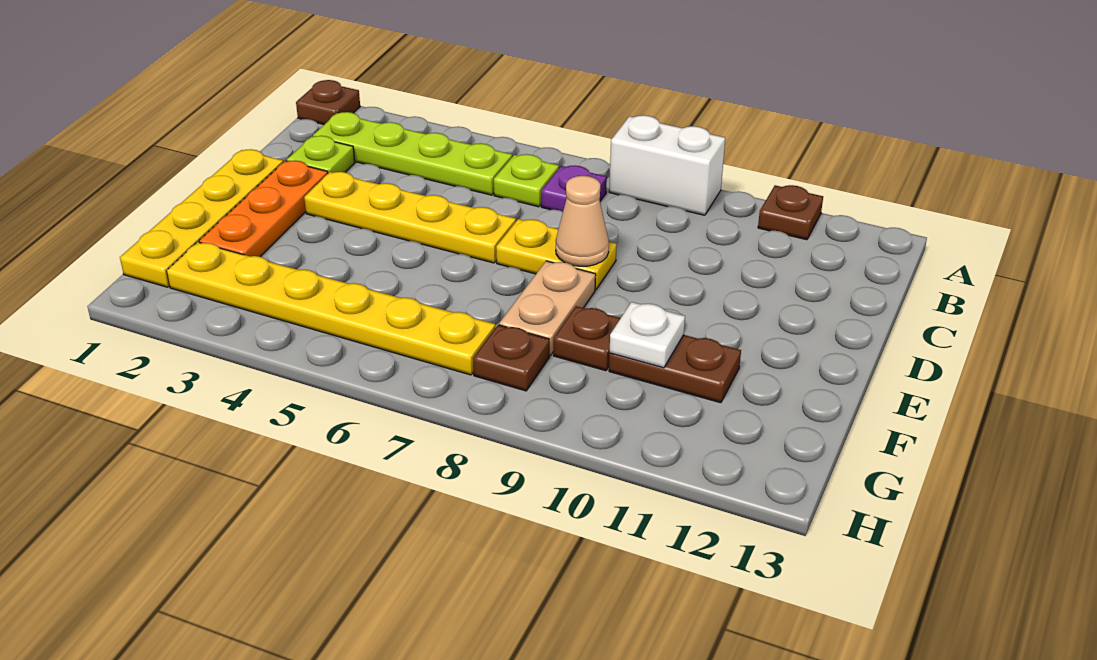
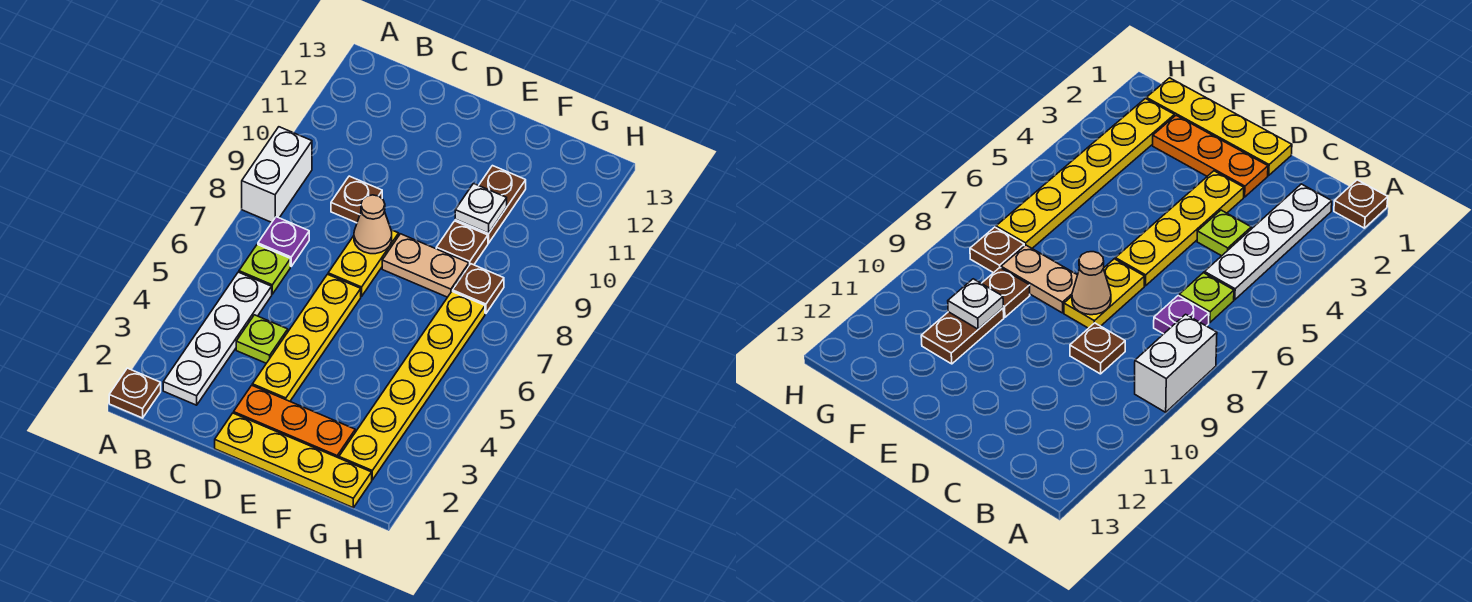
brown plate A11 level 1 -> brown plate C9 level 1
lime plate B2:B5 level 1 -> white plate B2:B5 level 1
lime plate C2 level 1 -> lime plate C4 level 1

